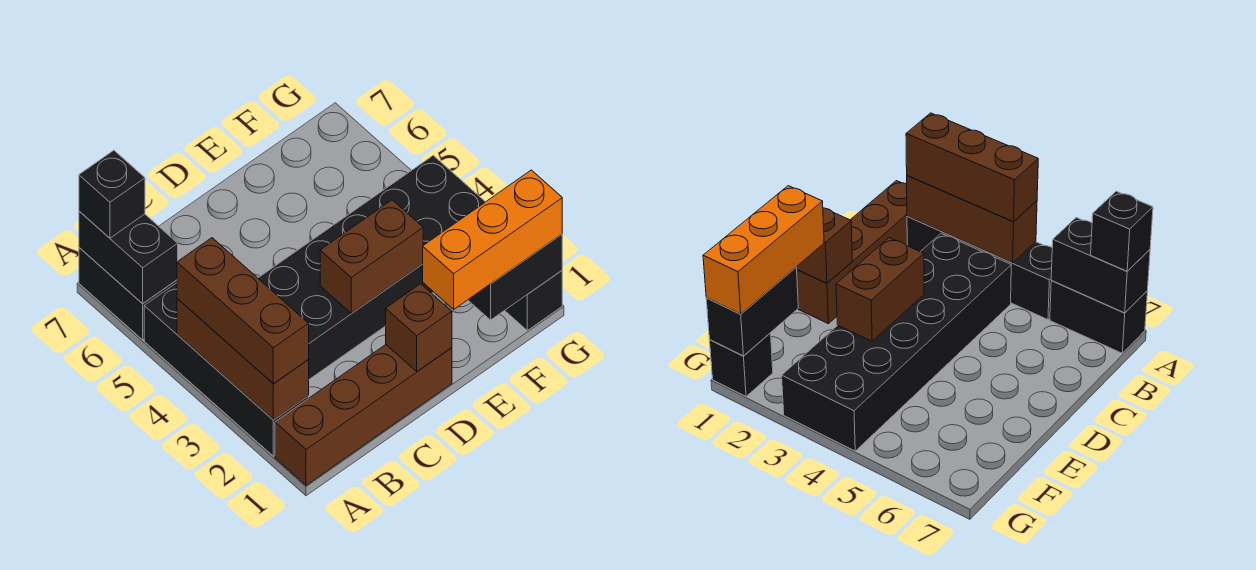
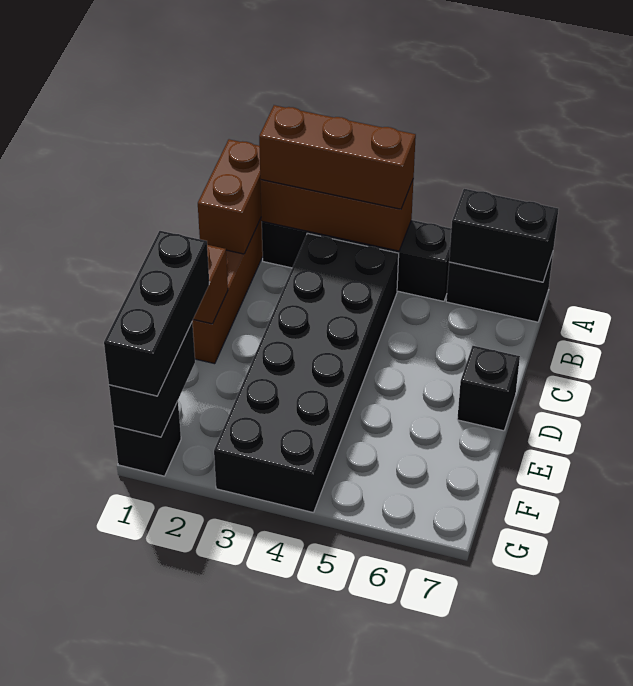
black brick A7 level 3 -> black brick D7 level 1
brown brick D3:E3 level 2 -> brown brick A1:B1 level 2
orange brick E1:G1 level 3 -> black brick E1:G1 level 3

